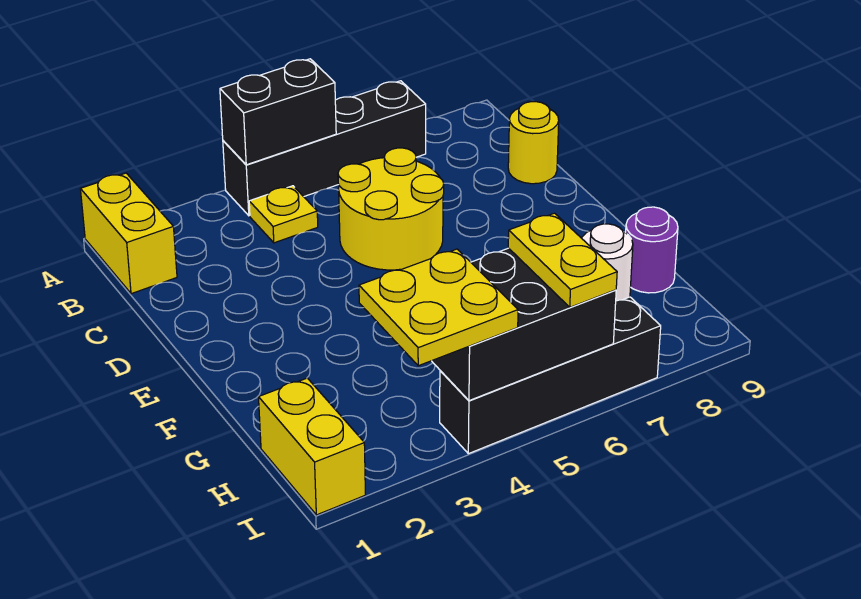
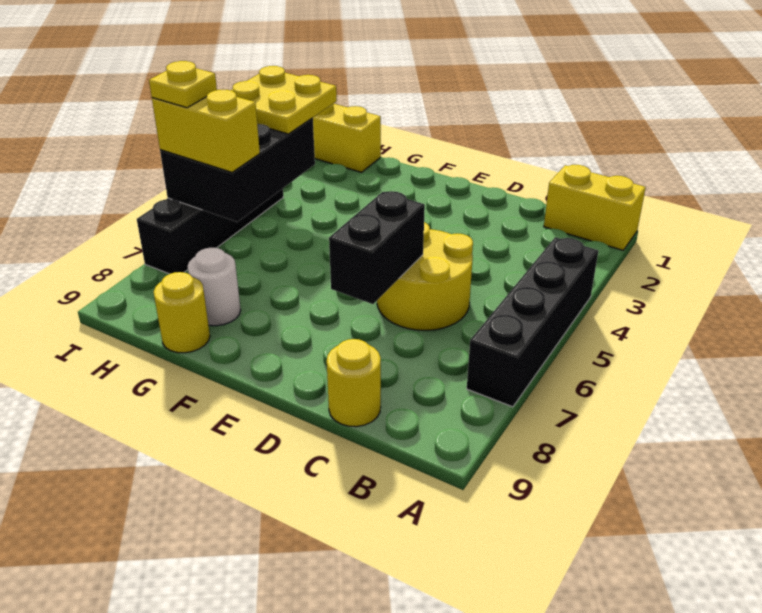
black brick A4:A5 level 2 -> black brick D6:D7 level 2
yellow plate B4 level 1 -> yellow plate I6 level 4
purple round brick G9 level 1 -> yellow round brick G9 level 1
yellow plate H6:I6 level 3 -> yellow brick H6:I6 level 3

